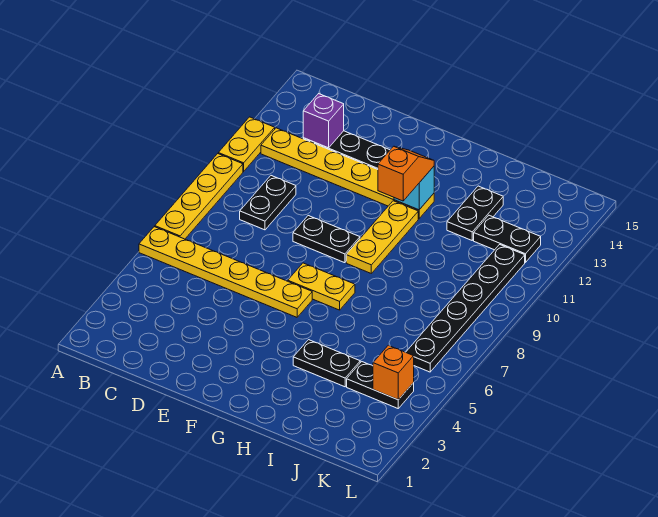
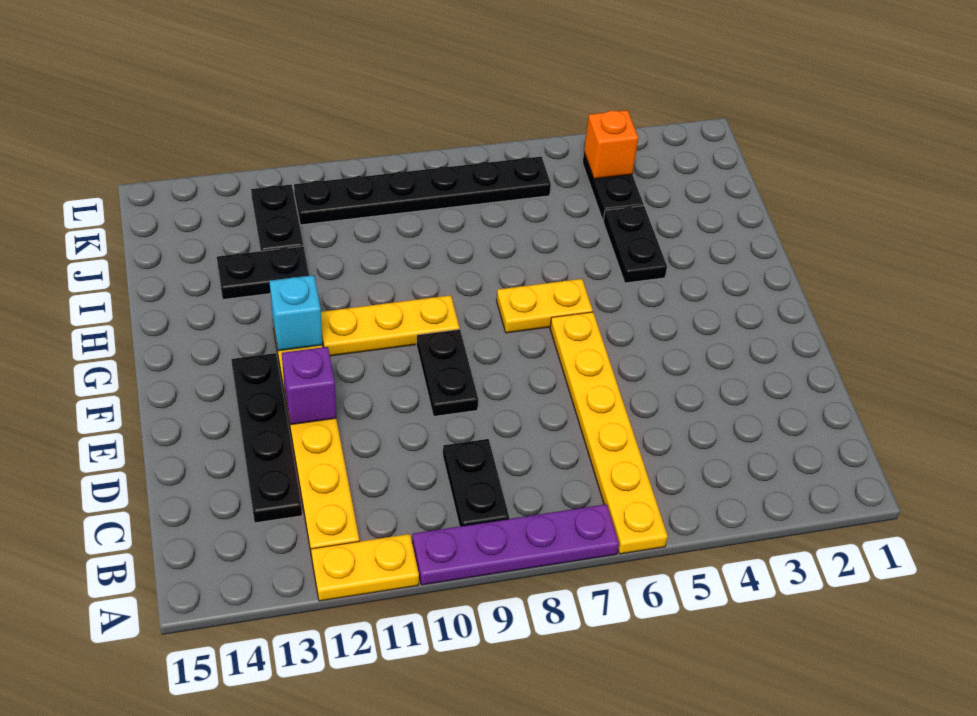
yellow plate A7:A10 level 1 -> purple plate A7:A10 level 1
black plate C9:C10 level 1 -> black plate B9:C9 level 1
purple brick C13 level 2 -> purple brick E12 level 2
yellow plate F7:G7 level 1 -> yellow plate G6:G7 level 1
orange slope G11:G12 level 3 top 11 -> none

